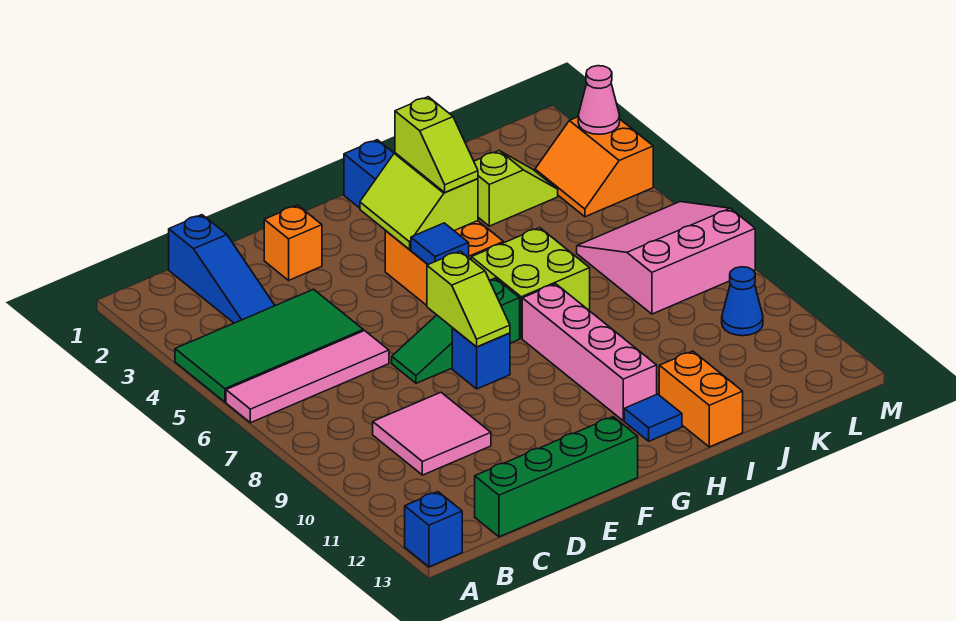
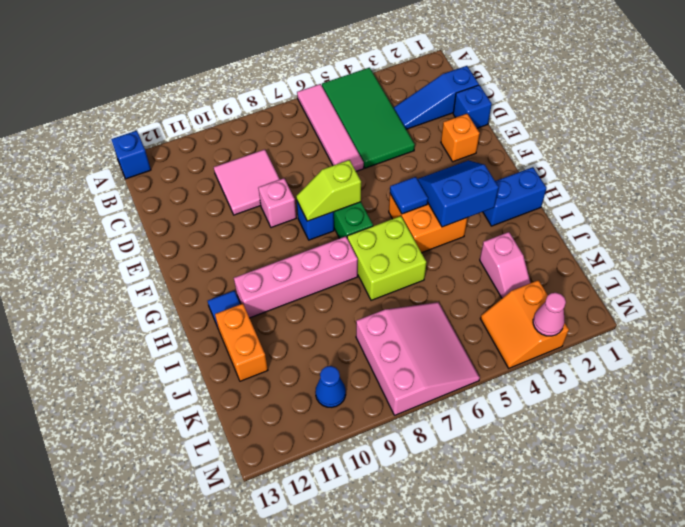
green brick C13:F13 level 1 -> none
none -> blue brick D1 level 1
none -> pink brick E9 level 1
lime slope G3:H4 level 2 top H -> blue slope G3:H4 level 2 top H
lime slope H3:H4 level 3 top 3 -> none
orange brick I12:I13 level 1 -> orange brick I12:J12 level 1
lime slope J3:K3 level 1 top J -> pink slope J3:K3 level 1 top J
orange slope L3:M4 level 1 top M -> orange slope L3:M4 level 1 top 3

